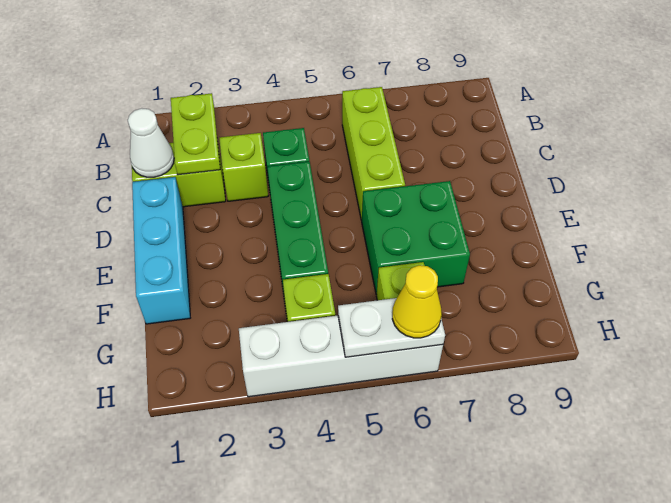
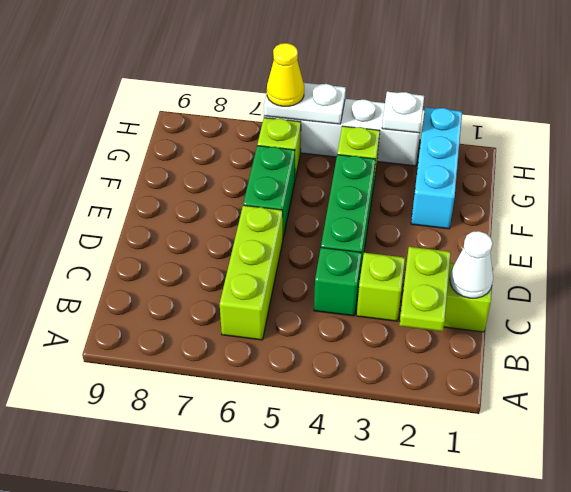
cyan brick D1:F1 level 1 -> cyan brick F2:H2 level 1
green brick E6:F7 level 1 -> green brick E6:F6 level 1
none -> white plate H3 level 2

